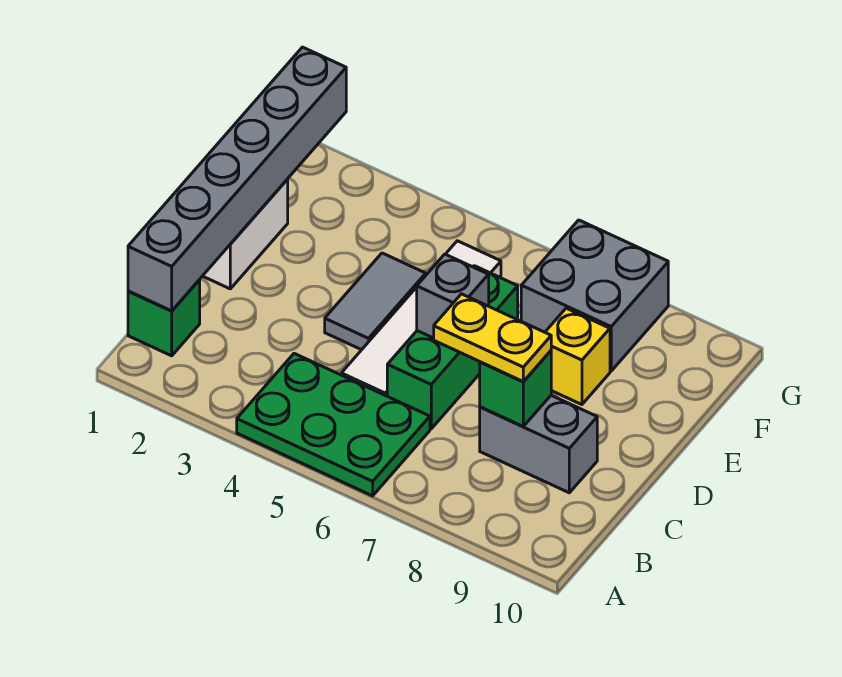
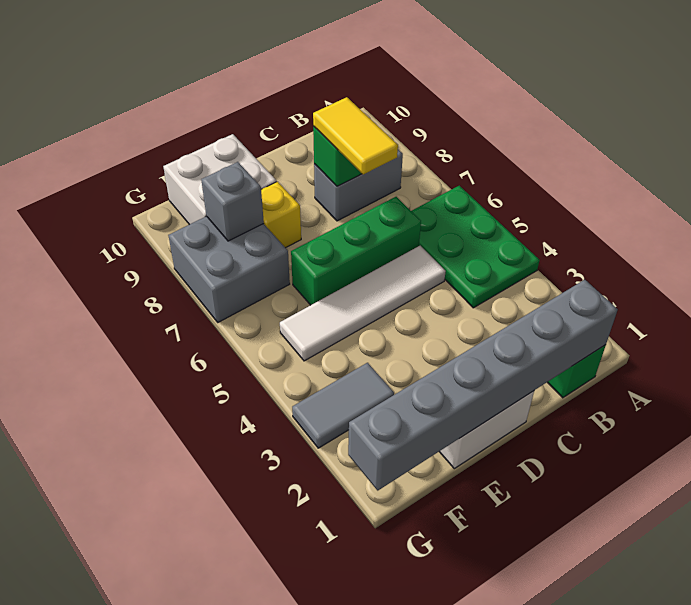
yellow plate C7:C8 level 3 -> yellow tile C7:C8 level 3
grey brick C8:C9 level 1 -> grey brick B8:C8 level 1
grey tile D4:E4 level 1 -> grey tile F3:G3 level 1
grey brick D6 level 2 -> grey brick F8 level 2
none -> white brick E9:F10 level 1

